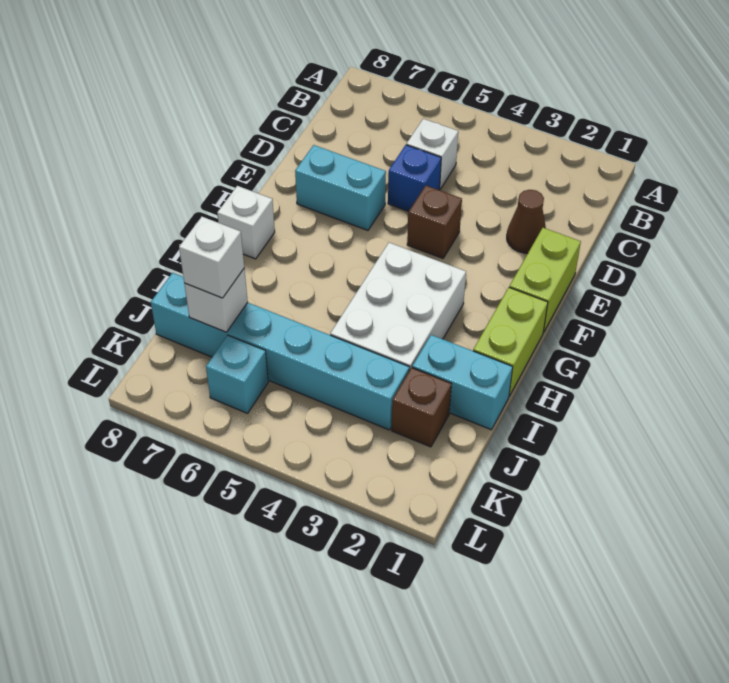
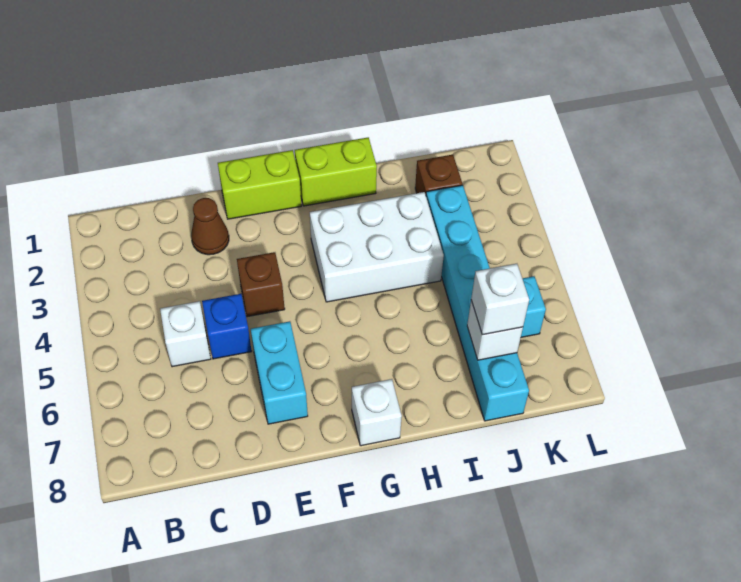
cyan brick I1:I2 level 1 -> none

